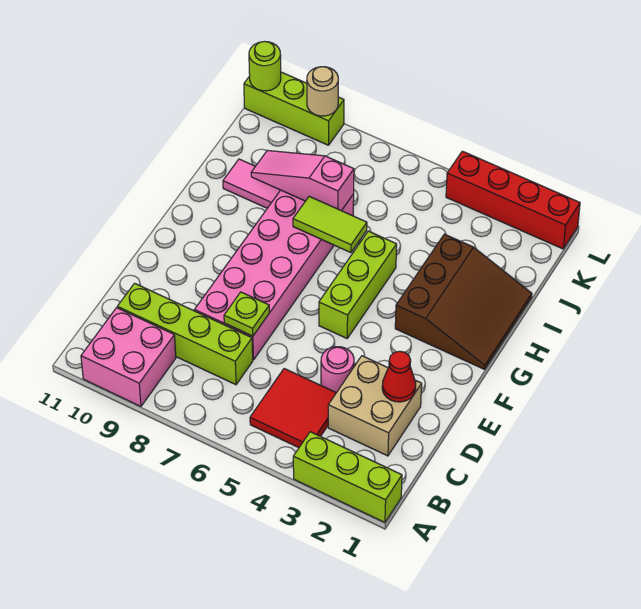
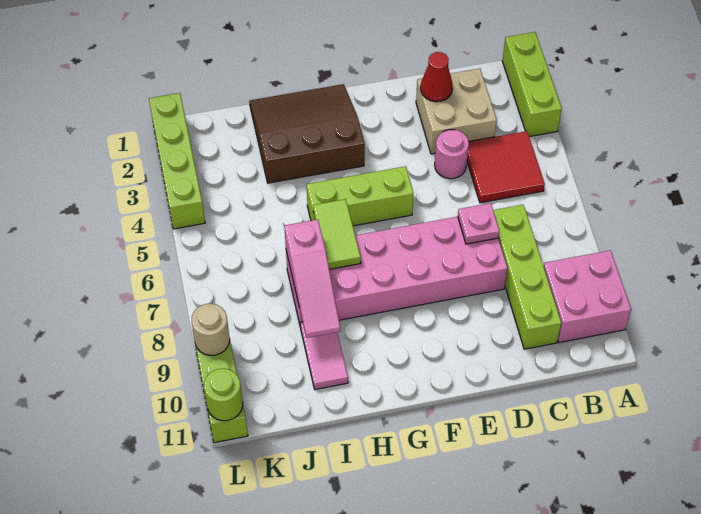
lime plate D7 level 2 -> pink plate D7 level 2
red brick L1:L4 level 1 -> lime brick L1:L4 level 1

